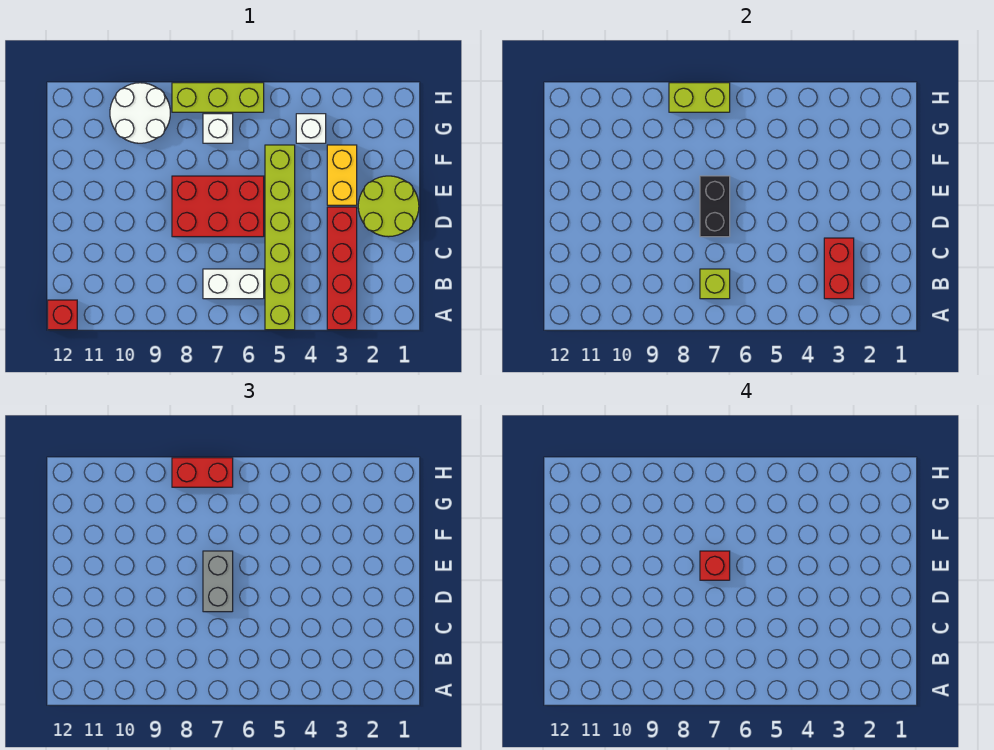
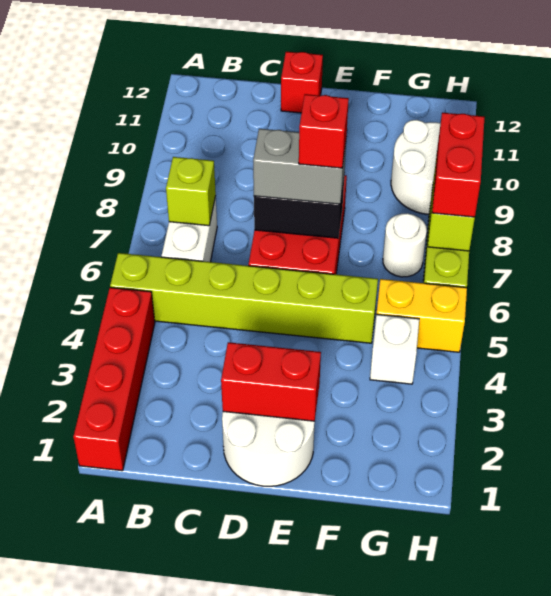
red brick A3:D3 level 1 -> red brick A1:A4 level 1
red brick A12 level 1 -> red brick D12 level 1
red brick B3:C3 level 2 -> red brick D2:E2 level 2
lime round brick D1:E2 level 1 -> white round brick D1:E2 level 1
yellow brick E3:F3 level 1 -> yellow brick G5:H5 level 1
white brick G7 level 1 -> white round brick G7 level 1

